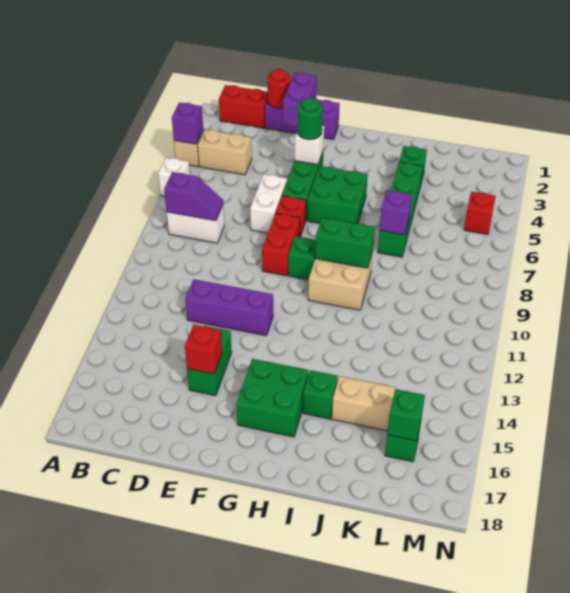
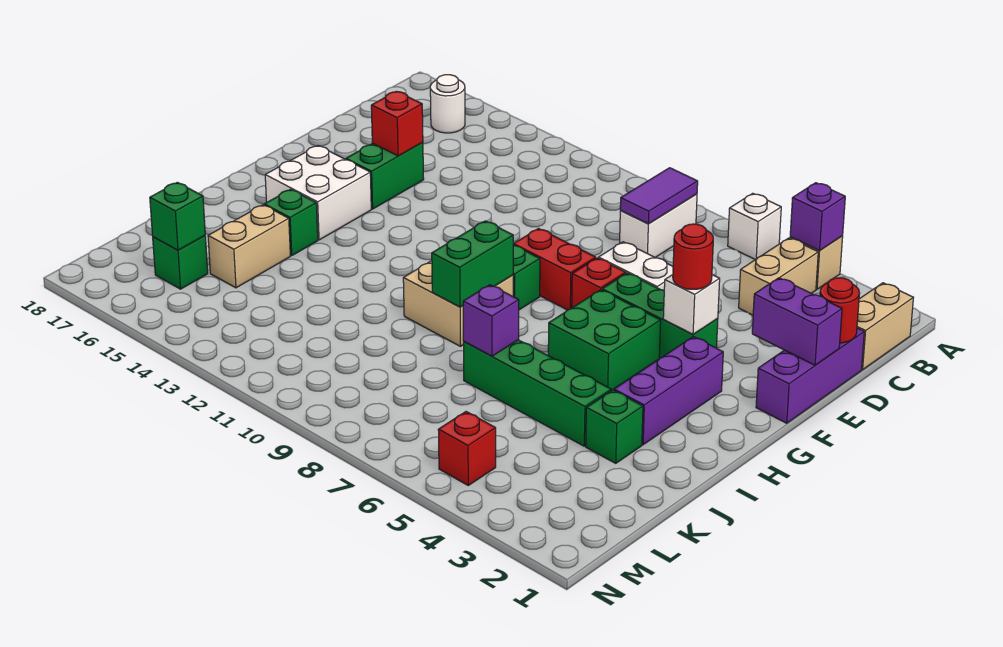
red brick B1:C1 level 1 -> tan brick B1:C1 level 1
purple slope B8:C8 level 2 top B -> purple tile B8:C8 level 2
none -> white round brick B16 level 1
purple brick D12:F12 level 1 -> purple brick G3:I3 level 1
green brick E14:E15 level 1 -> green brick E15:F15 level 1
green round brick F4 level 3 -> red round brick F4 level 3
green brick G15:H16 level 1 -> white brick G15:H16 level 1

